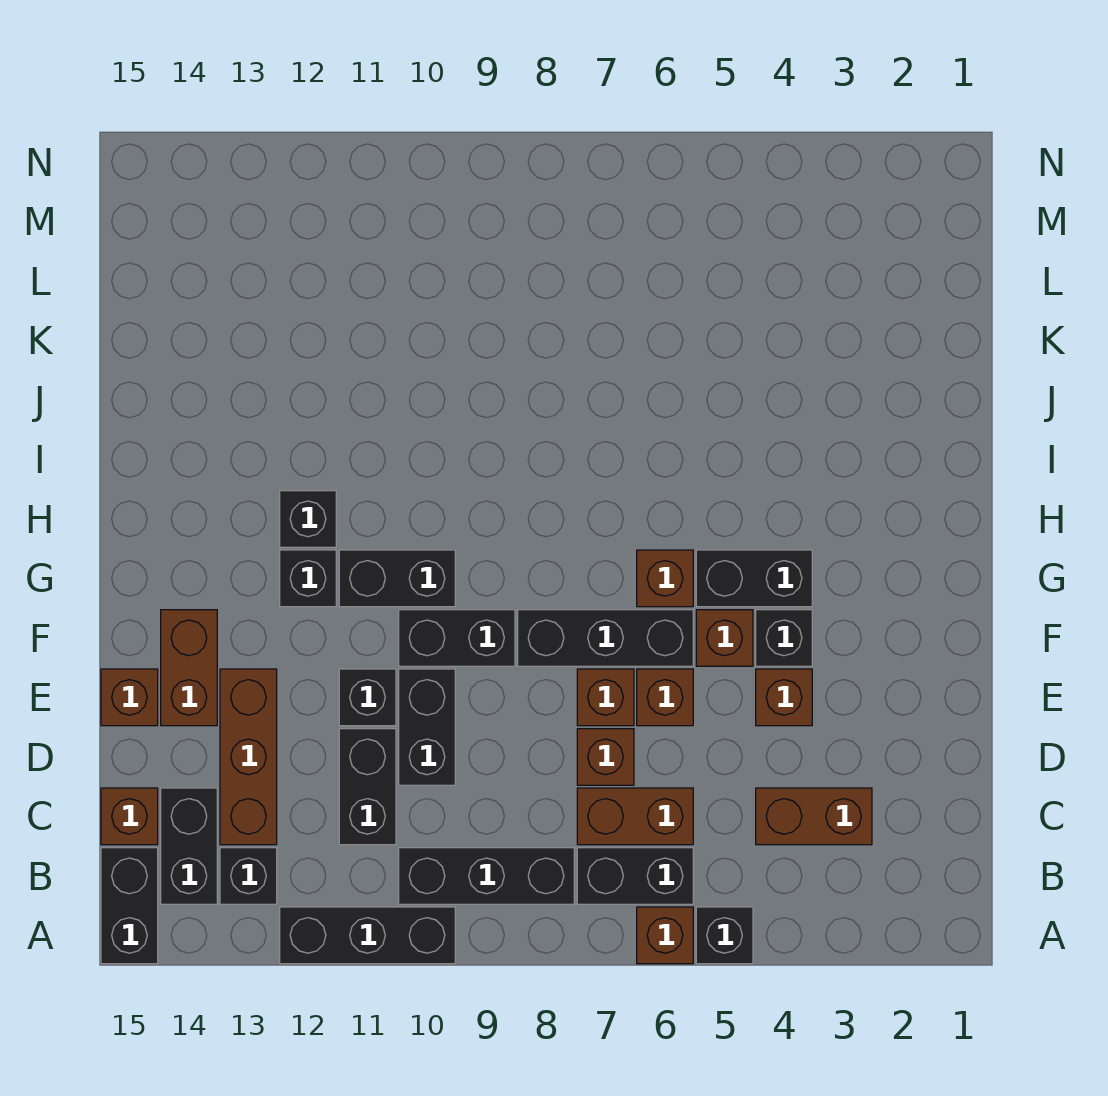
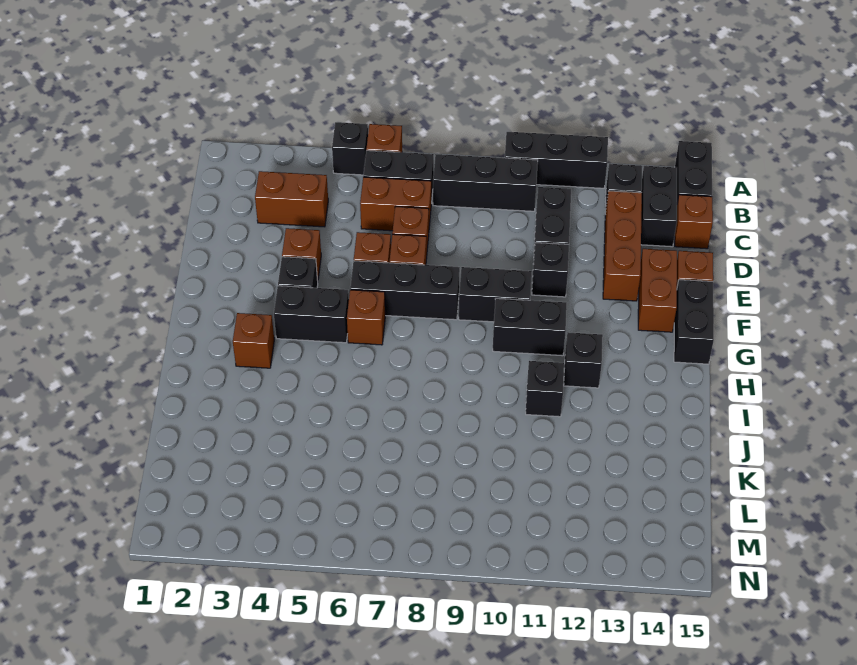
black brick D10:E10 level 1 -> black brick F15:G15 level 1
brown brick F5 level 1 -> brown brick H3 level 1
black brick G12 level 1 -> black brick I11 level 1

